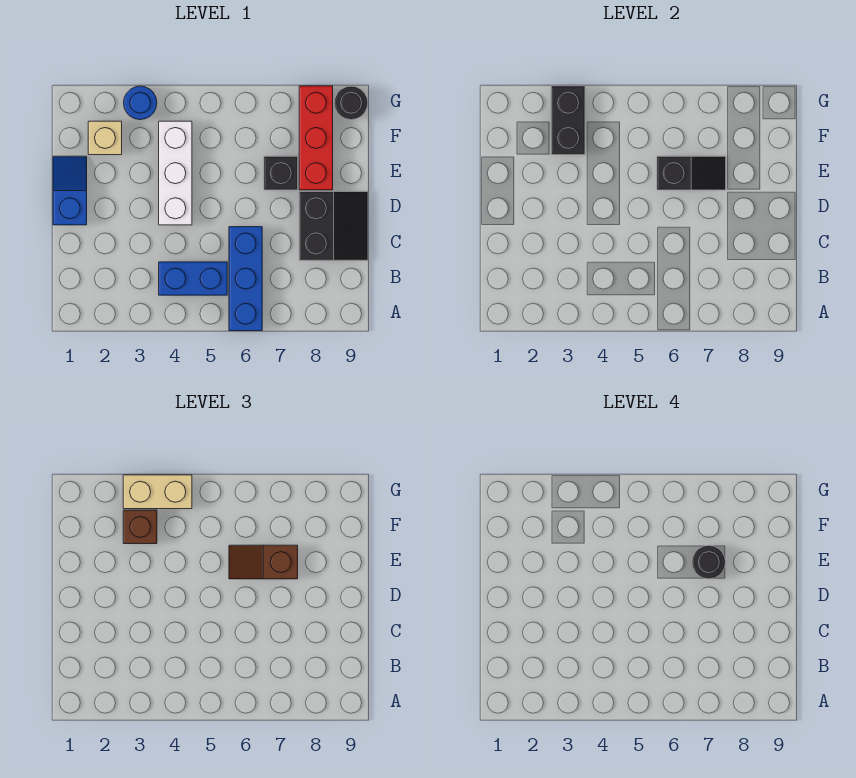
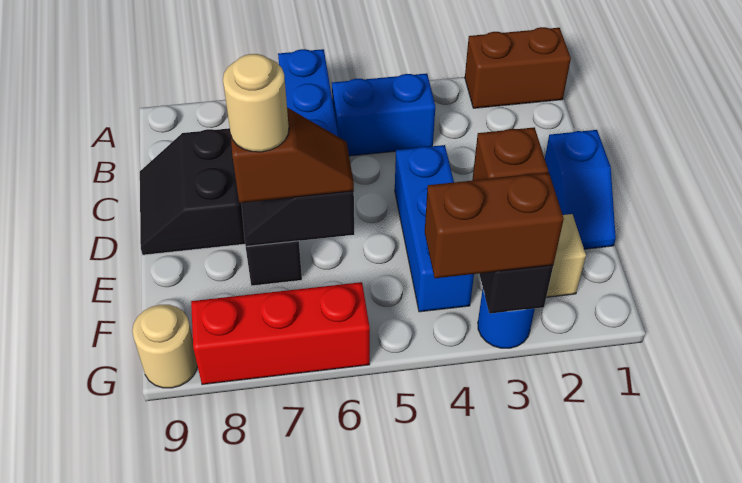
none -> brown brick A1:A2 level 1
white brick D4:F4 level 1 -> blue brick D4:F4 level 1
black round brick E7 level 4 -> tan round brick E7 level 4
red brick E8:G8 level 1 -> red brick G6:G8 level 1
tan brick G3:G4 level 3 -> brown brick G3:G4 level 3
black round brick G9 level 1 -> tan round brick G9 level 1

